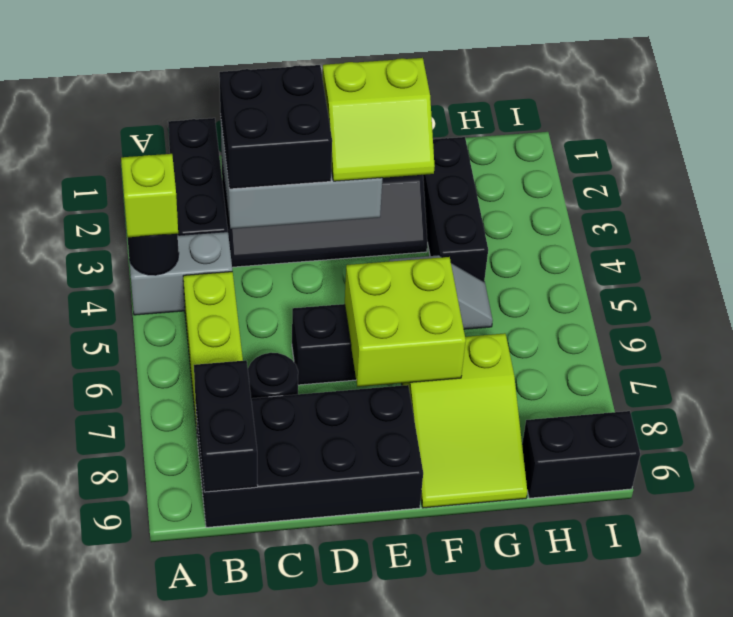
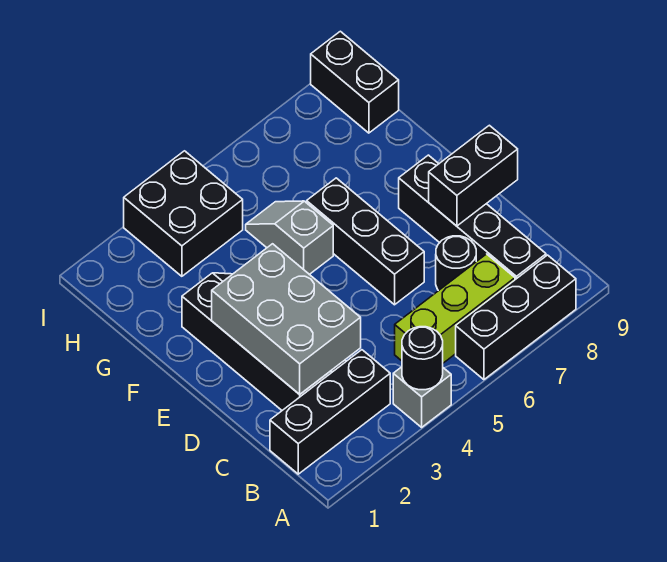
grey brick A4:B4 level 1 -> grey brick A4 level 1
lime brick A4 level 3 -> none
black brick B8:E9 level 1 -> black brick B8:E8 level 1
black brick B8:B9 level 2 -> black brick D8:D9 level 2
black brick C2:D3 level 3 -> black brick H3:I4 level 1
lime slope E2:F3 level 3 top 2 -> none
lime brick E6:F7 level 2 -> none
lime slope F7:G9 level 1 top 7 -> none
black brick G2:G4 level 1 -> black brick A6:A8 level 1

